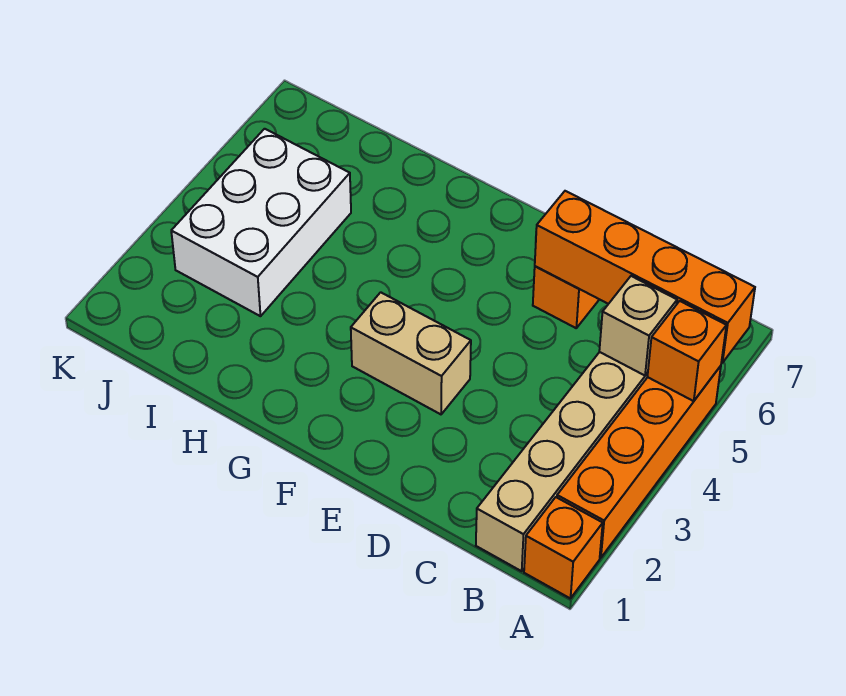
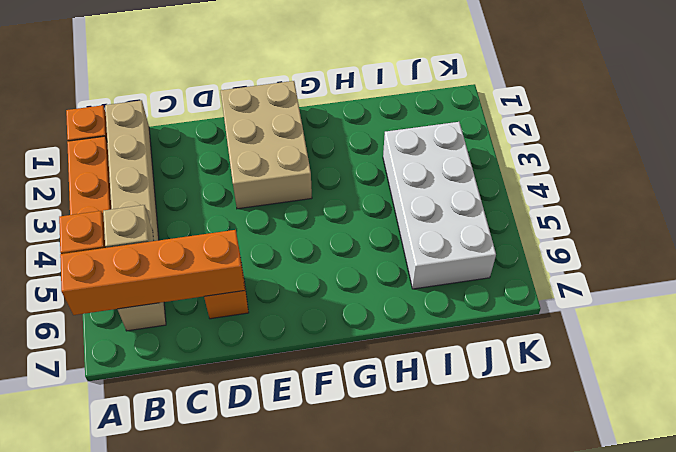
tan brick E3:F3 level 1 -> tan brick E1:F3 level 1
white brick I3:J5 level 1 -> white brick I3:J6 level 1

